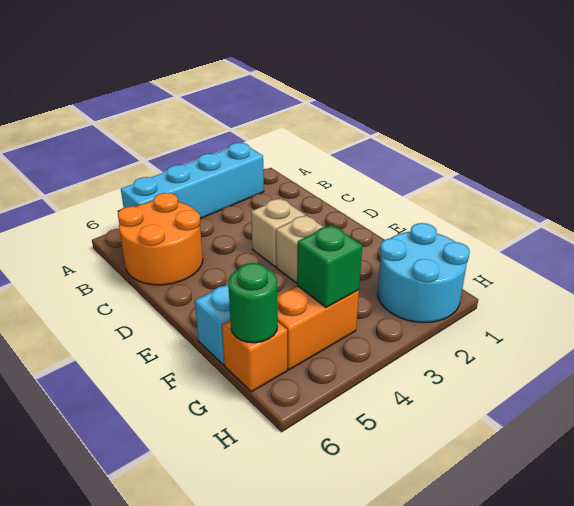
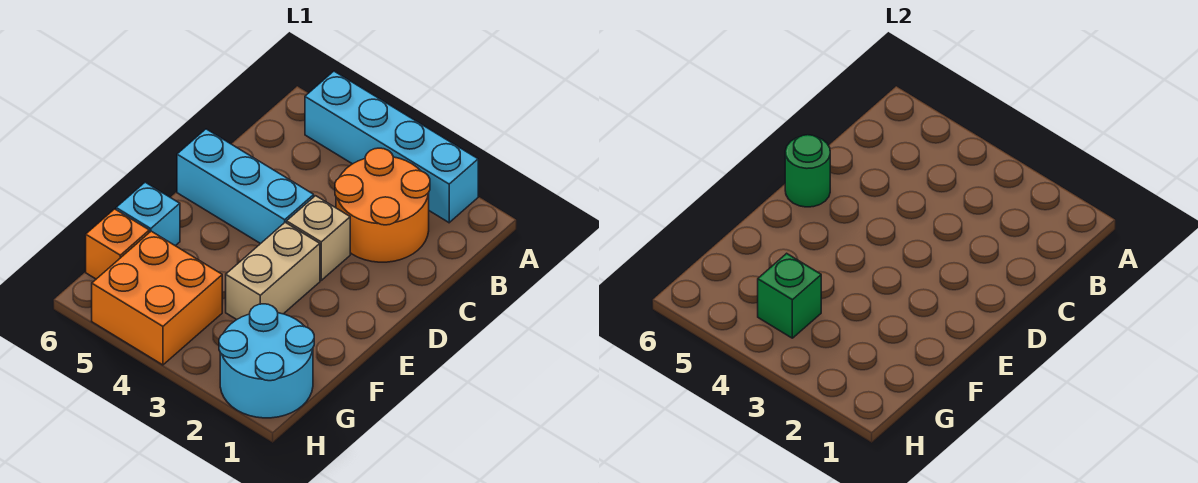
orange round brick B5:C6 level 1 -> orange round brick B2:C3 level 1
none -> cyan brick D4:D6 level 1
orange brick G4:G5 level 1 -> orange brick G4:H5 level 1
green round brick G6 level 2 -> green round brick D6 level 2

